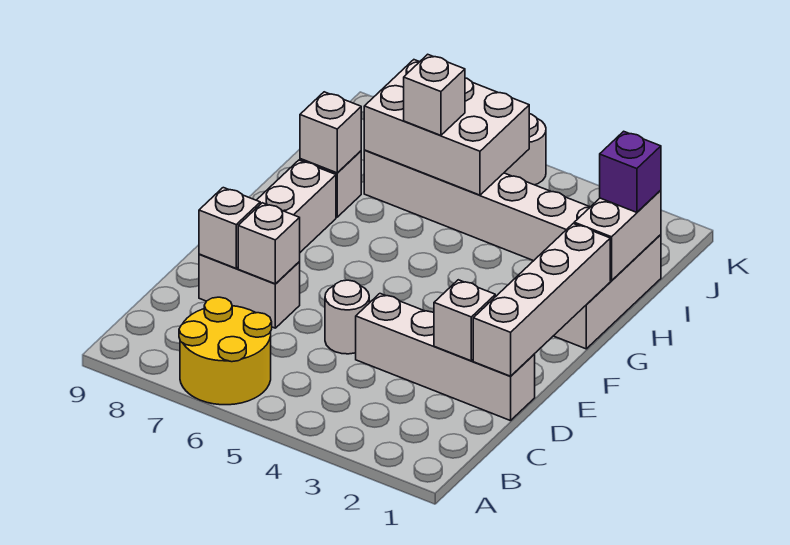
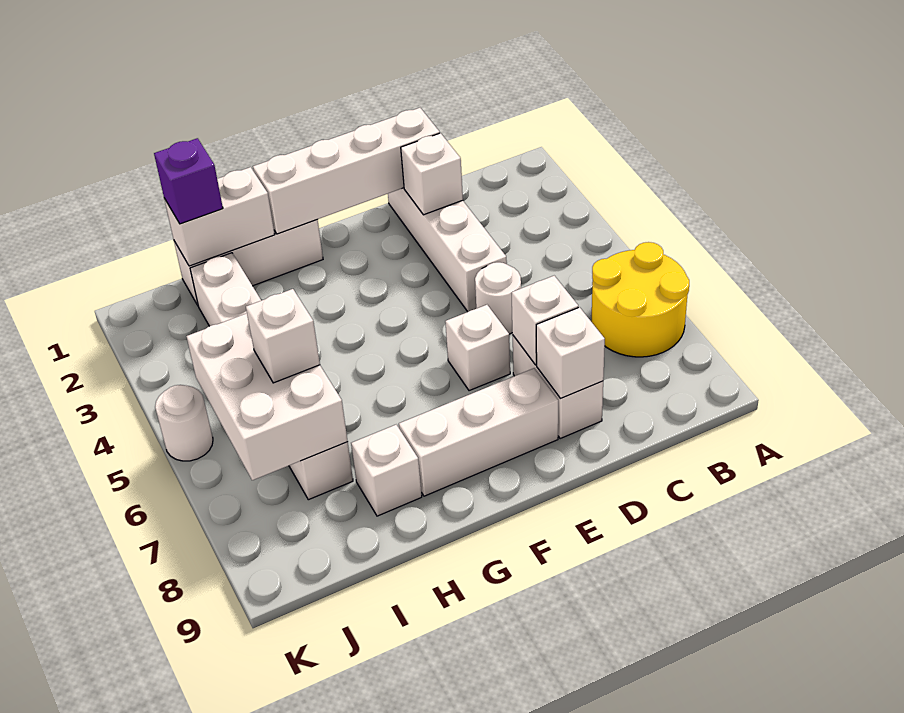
white brick H8 level 2 -> white brick E6 level 1

